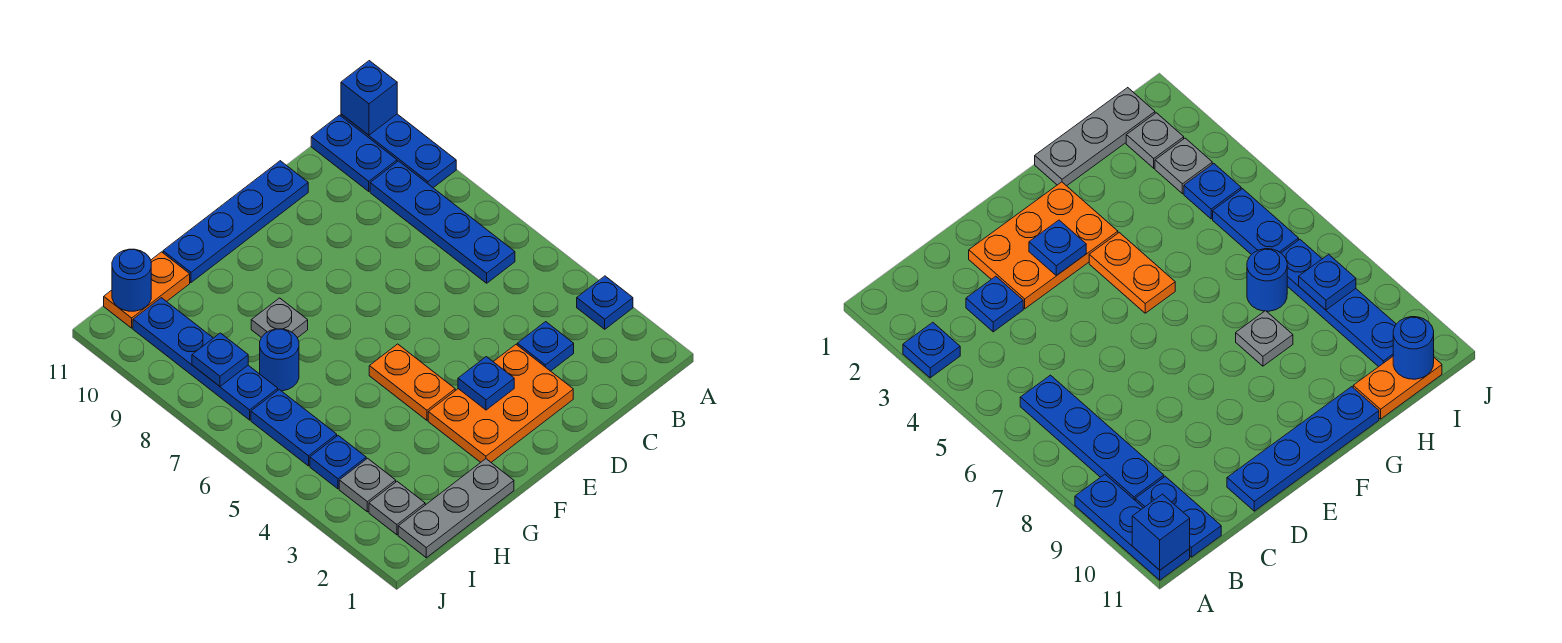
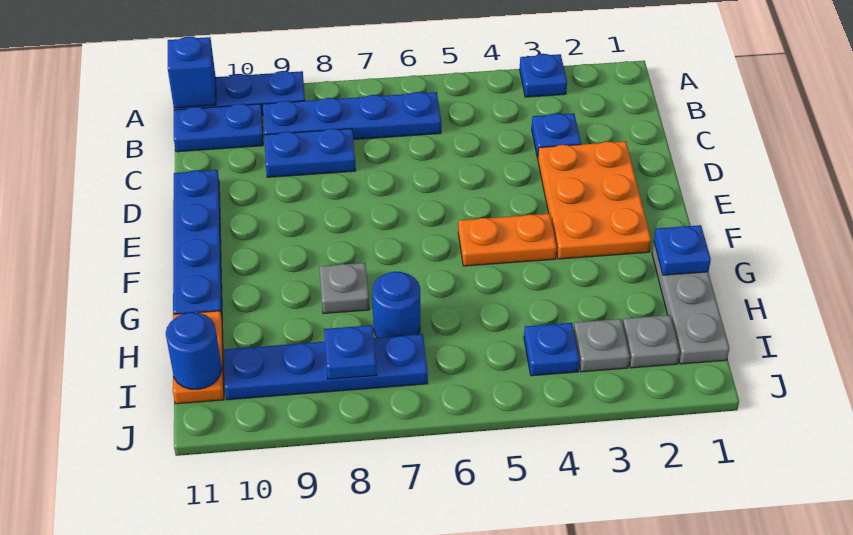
blue plate E3 level 2 -> blue plate G1 level 2
blue plate I5:I6 level 1 -> blue plate C8:C9 level 1

